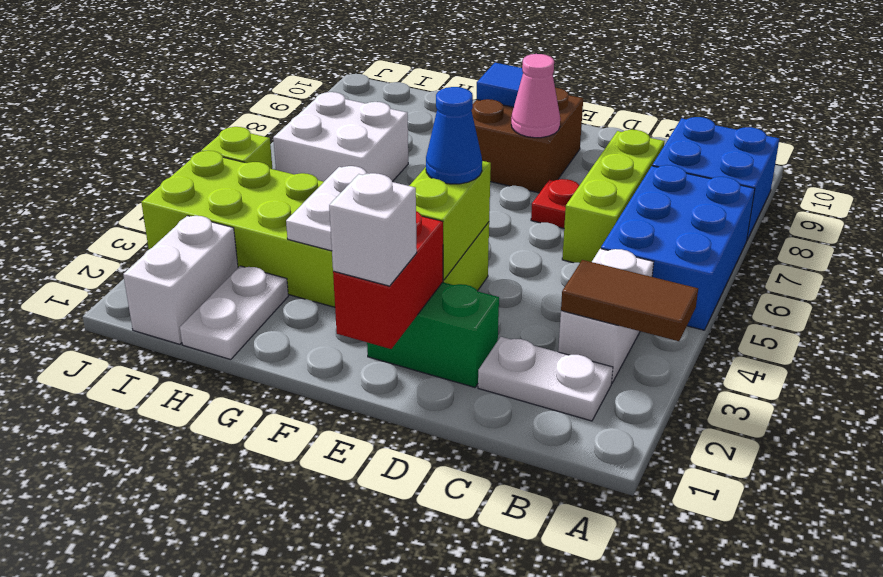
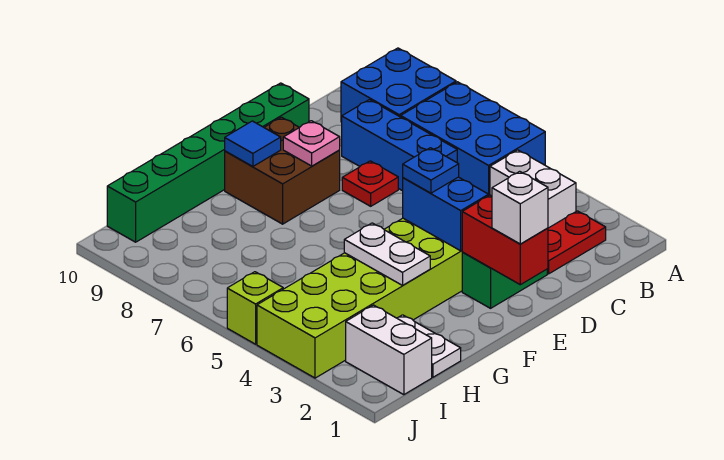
brown tile A3:B3 level 2 -> none
white plate B2:C2 level 1 -> red plate B2:C2 level 1
lime brick C6:C8 level 1 -> blue brick C6:C8 level 1
none -> green brick D10:I10 level 1
lime brick E3:E4 level 2 -> blue brick E3:E4 level 2
blue cone E4 level 3 -> blue plate E4 level 3
pink cone E8 level 2 -> pink plate E8 level 2
white brick H6:I7 level 1 -> none

